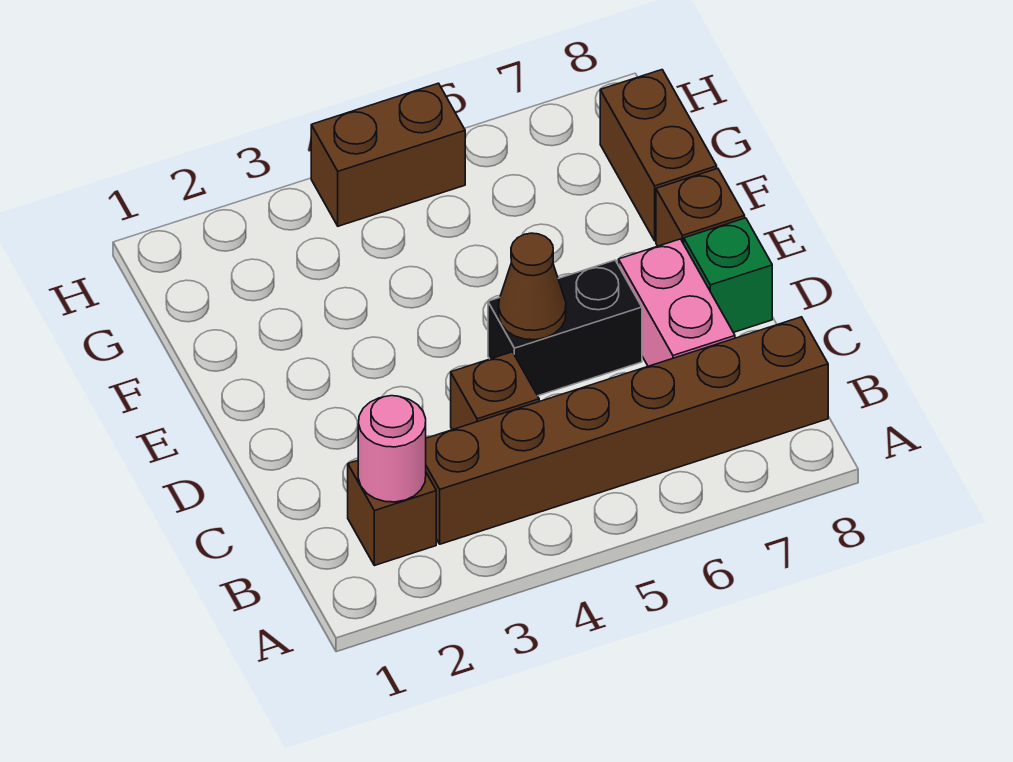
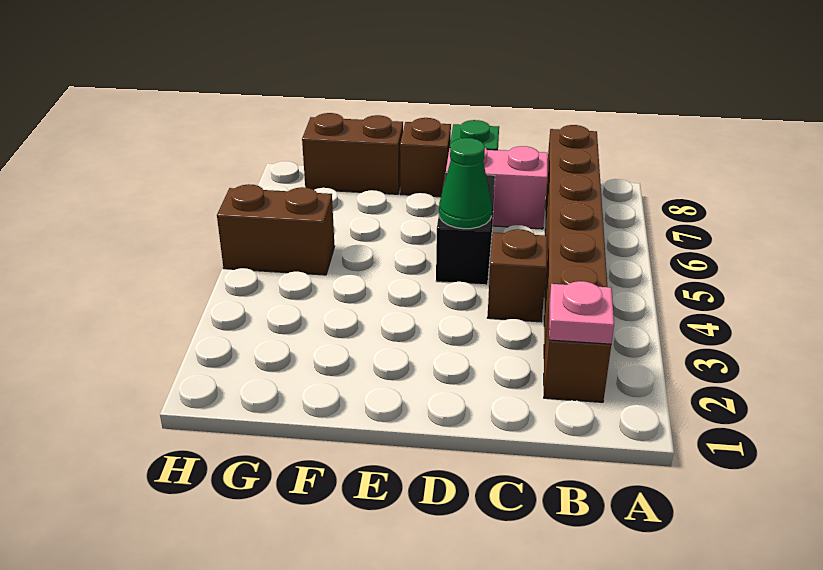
pink round brick B2 level 2 -> pink plate B2 level 2
brown cone D5 level 2 -> green cone D5 level 2
brown brick H4:H5 level 1 -> brown brick G5:H5 level 1

